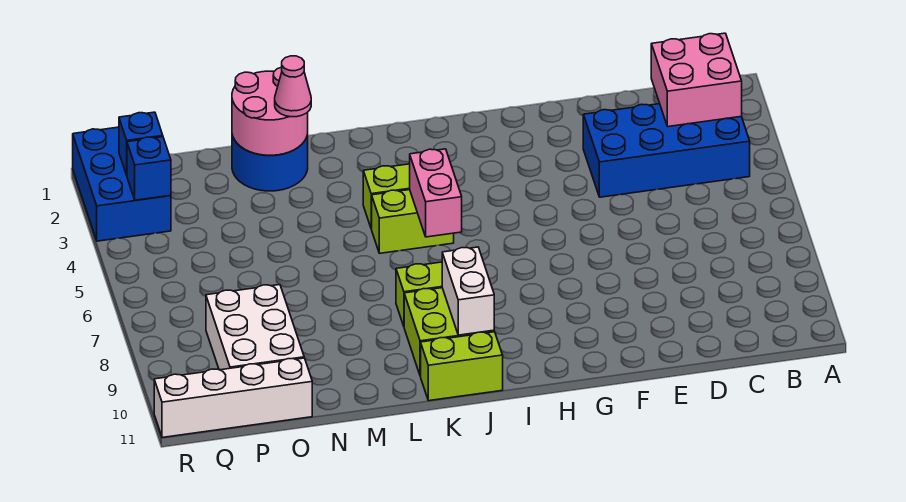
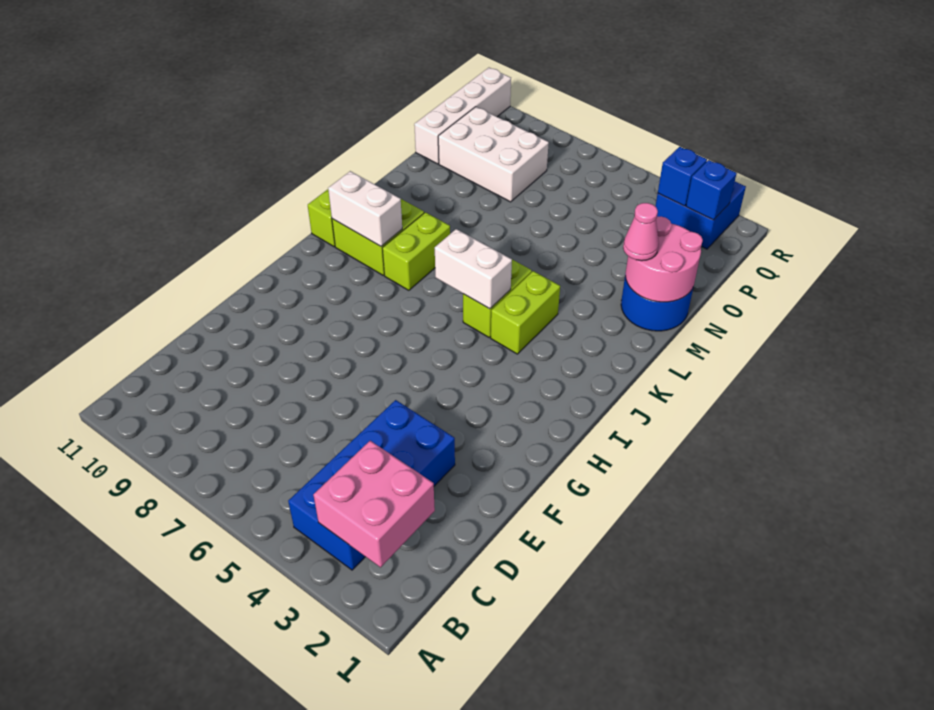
pink brick J5:J6 level 2 -> white brick J5:J6 level 2
blue brick Q1:R3 level 1 -> blue brick Q2:R3 level 1

